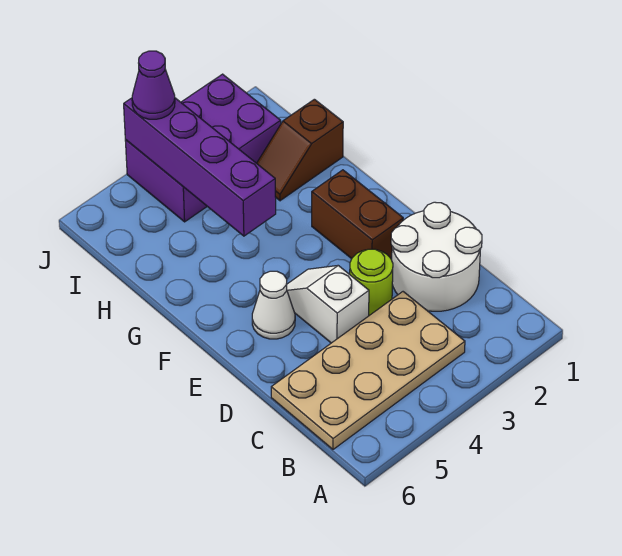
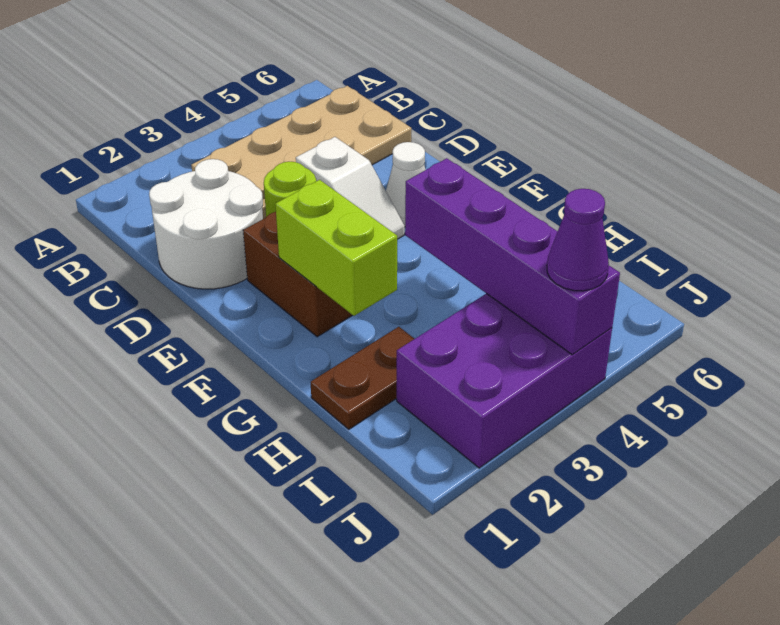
none -> lime brick F2:G2 level 2
brown slope H1:H2 level 1 top 1 -> brown plate H1:H2 level 1

